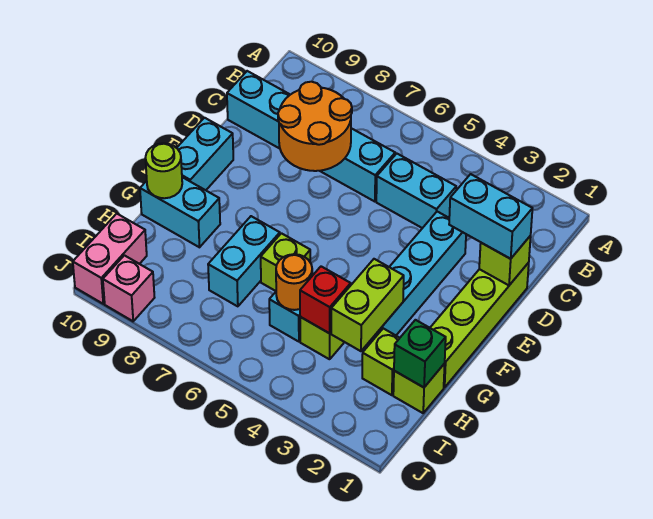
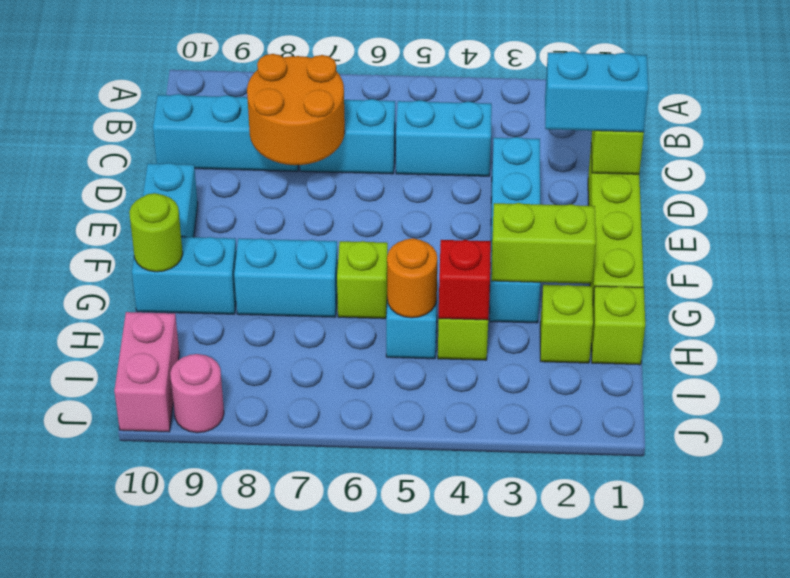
lime brick G3:H3 level 2 -> lime brick G2:G3 level 2
cyan brick G7:H7 level 1 -> cyan brick G7:G8 level 1
green brick H1 level 2 -> none
pink brick J9 level 1 -> pink round brick J9 level 1

